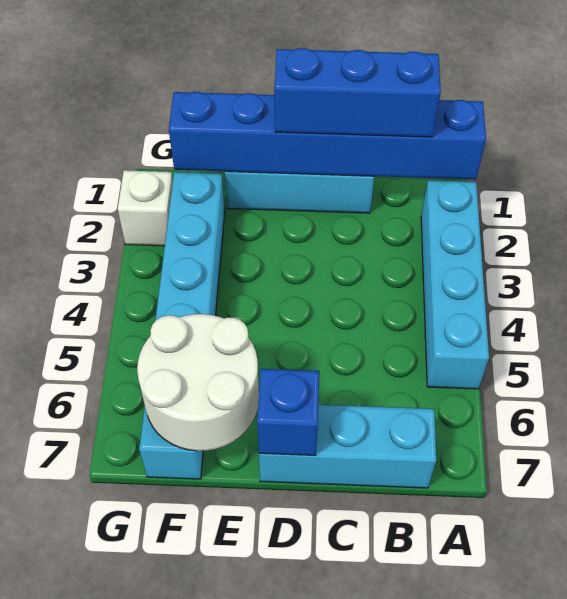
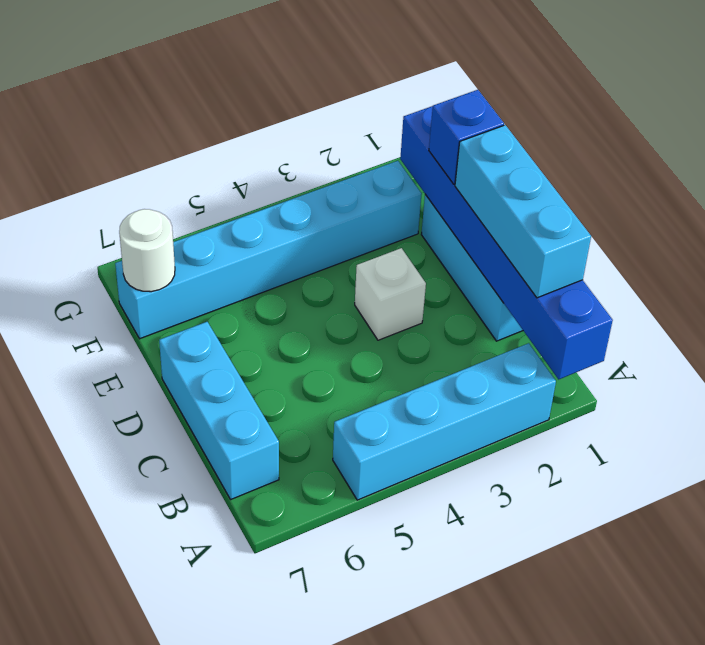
blue brick B1:D1 level 3 -> cyan brick B1:D1 level 3
blue brick D7 level 2 -> blue brick E1 level 3
white round brick E6:F7 level 2 -> white round brick F7 level 2
white brick G2 level 1 -> white brick D3 level 1

